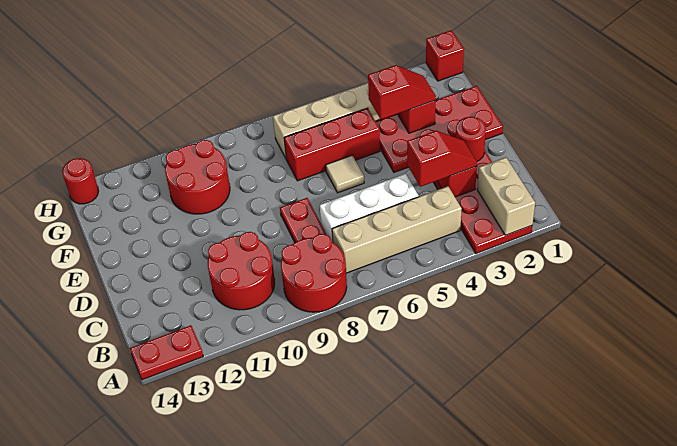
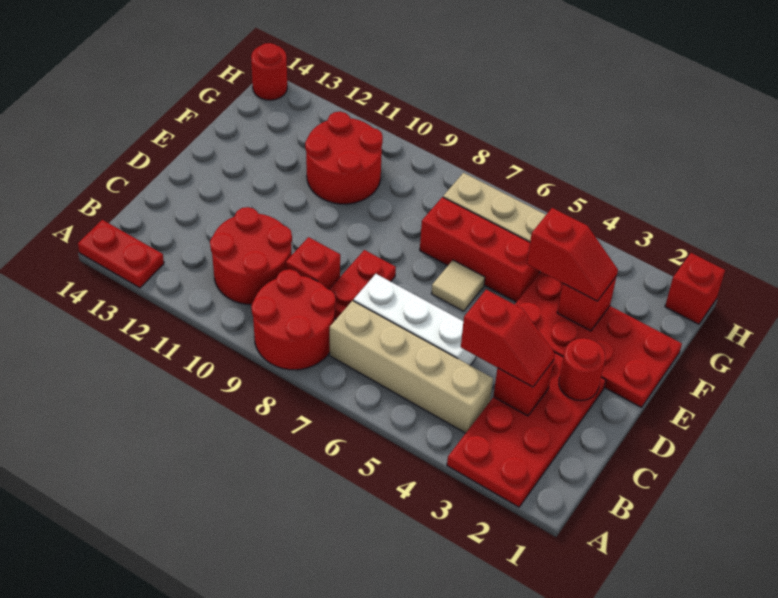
tan brick A2:B2 level 2 -> none
none -> red brick C9 level 1

